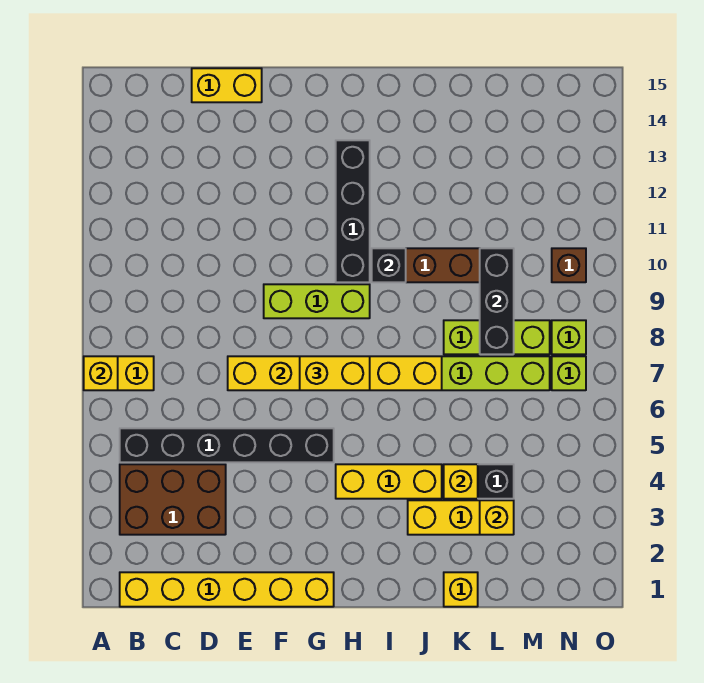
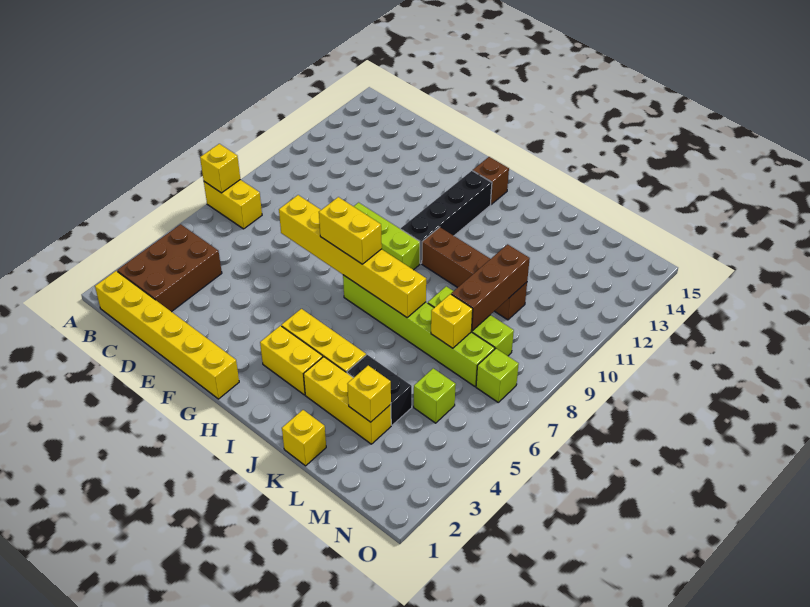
brown brick B3:D4 level 1 -> brown brick B2:C4 level 1
black brick B5:G5 level 1 -> none
yellow brick D15:E15 level 1 -> yellow brick H3:I3 level 1
black brick I10 level 2 -> none
yellow brick K4 level 2 -> yellow brick L7 level 2
black brick L8:L10 level 2 -> brown brick L8:L10 level 2
lime brick N8 level 1 -> lime brick M5 level 1
brown brick N10 level 1 -> brown brick H14 level 1

